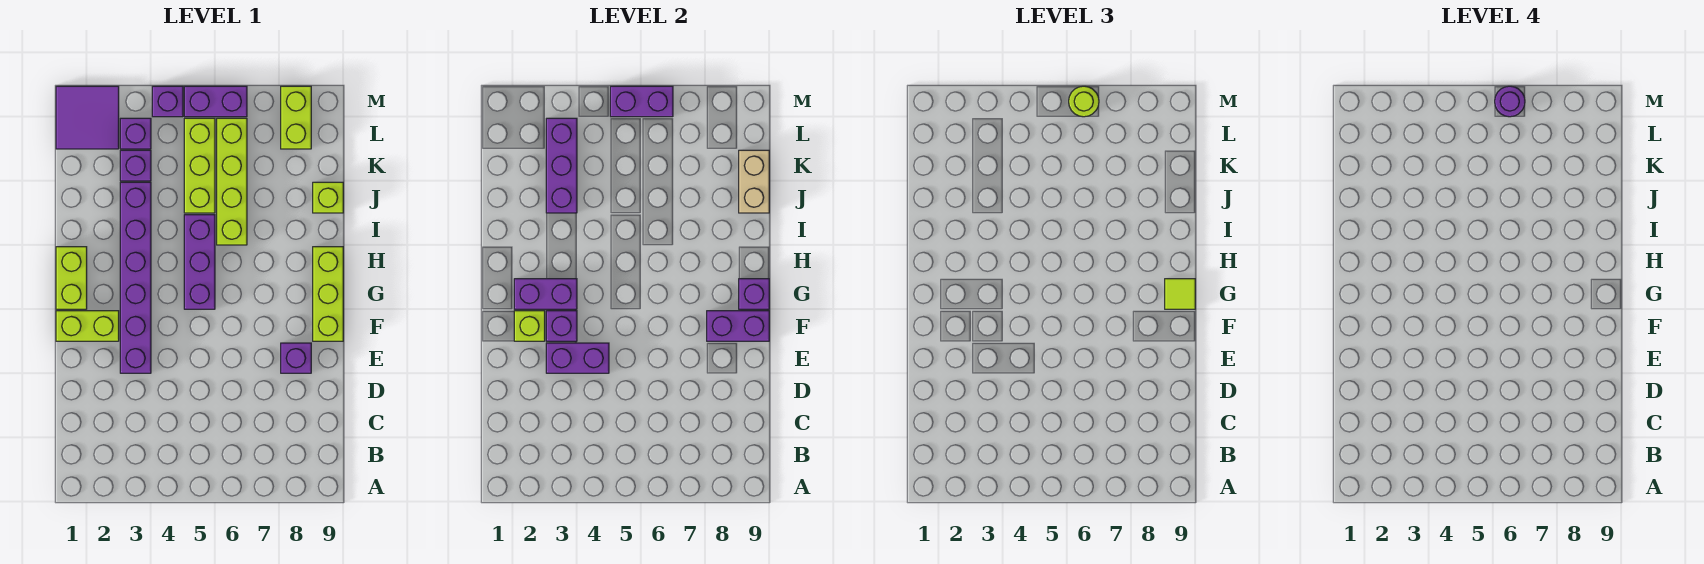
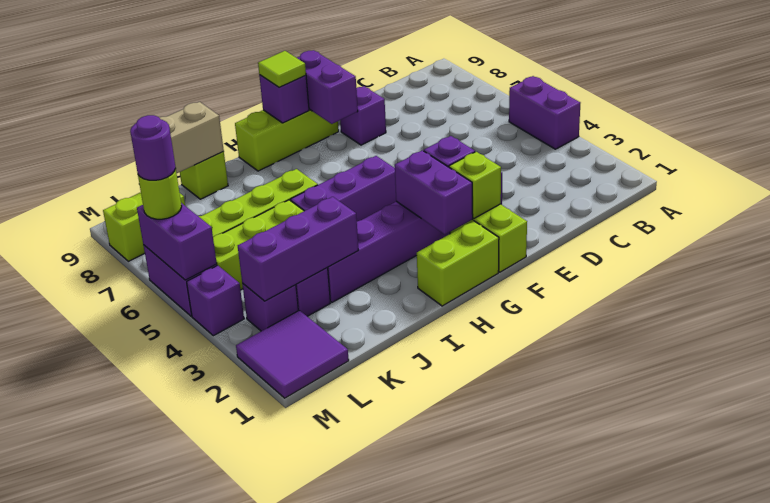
purple brick E3:E4 level 2 -> purple brick A4:A5 level 1

